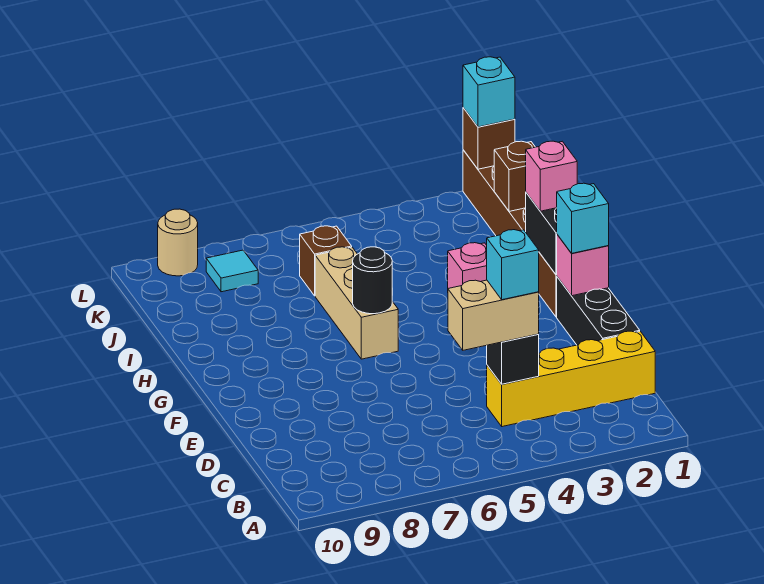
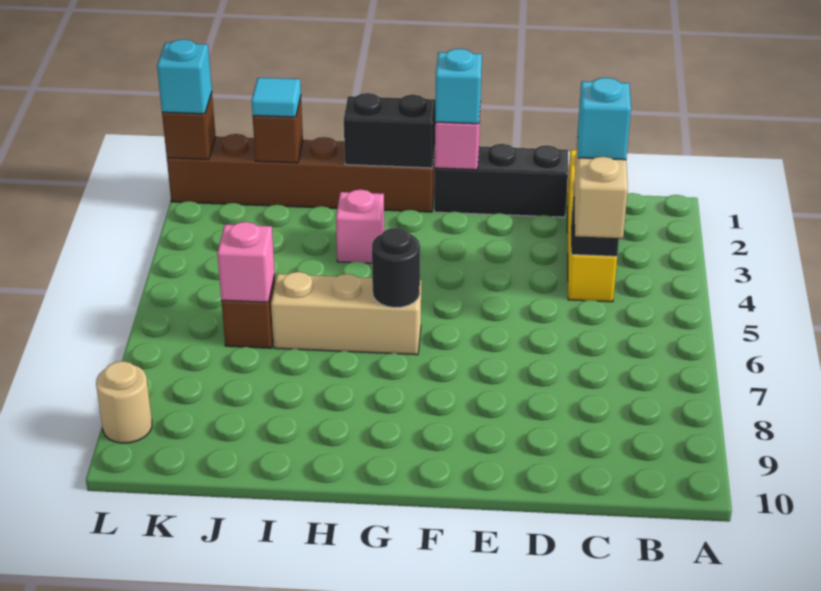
pink brick H1 level 3 -> pink brick J6 level 2
cyan tile K8 level 1 -> cyan tile J1 level 3

